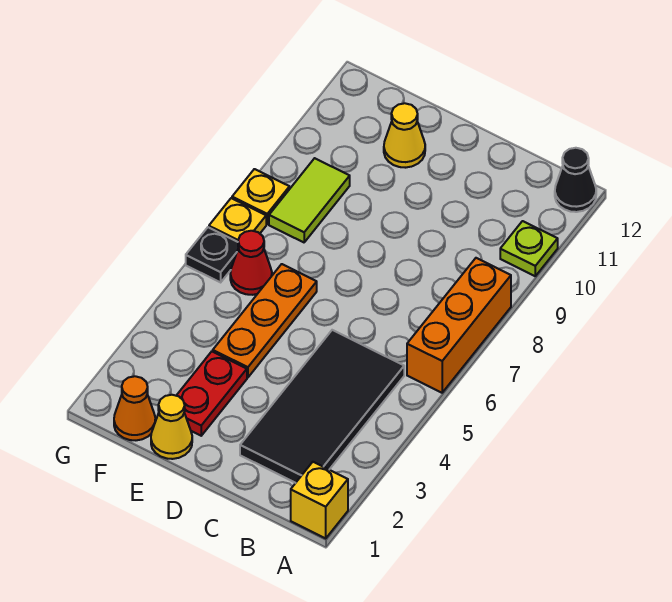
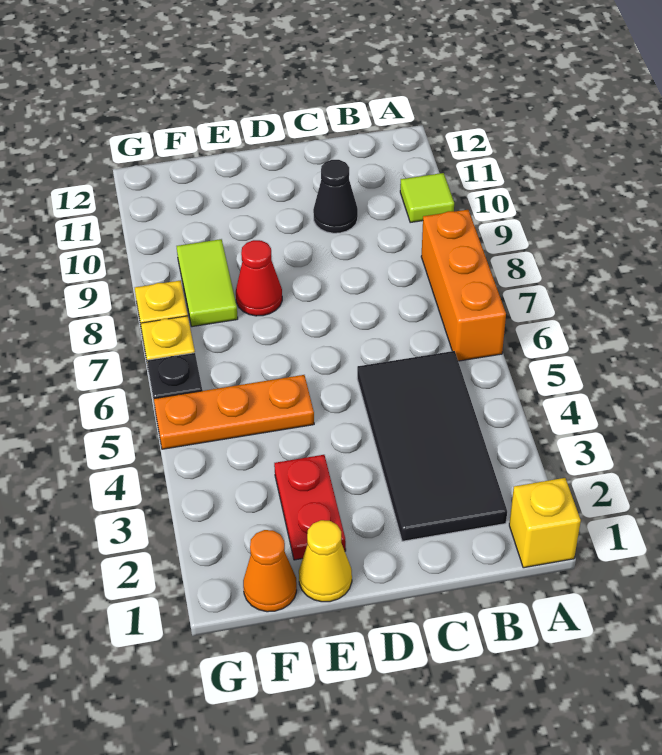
lime plate A10 level 1 -> lime tile A10 level 1
black cone A12 level 1 -> black cone C10 level 1
orange plate E4:E6 level 1 -> orange plate E5:G5 level 1
yellow cone E11 level 1 -> none
red cone F6 level 1 -> red cone E8 level 1

